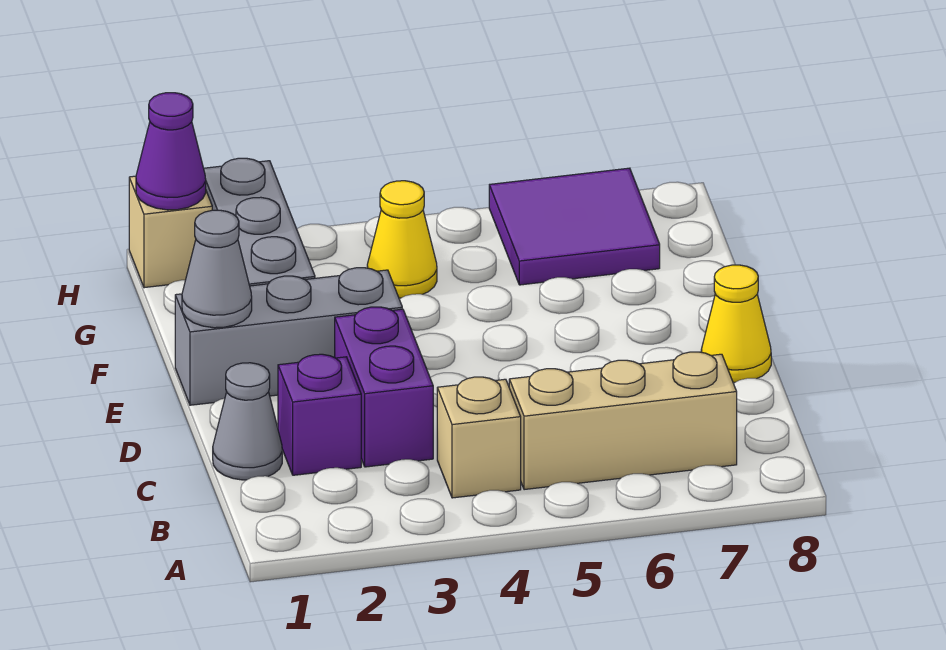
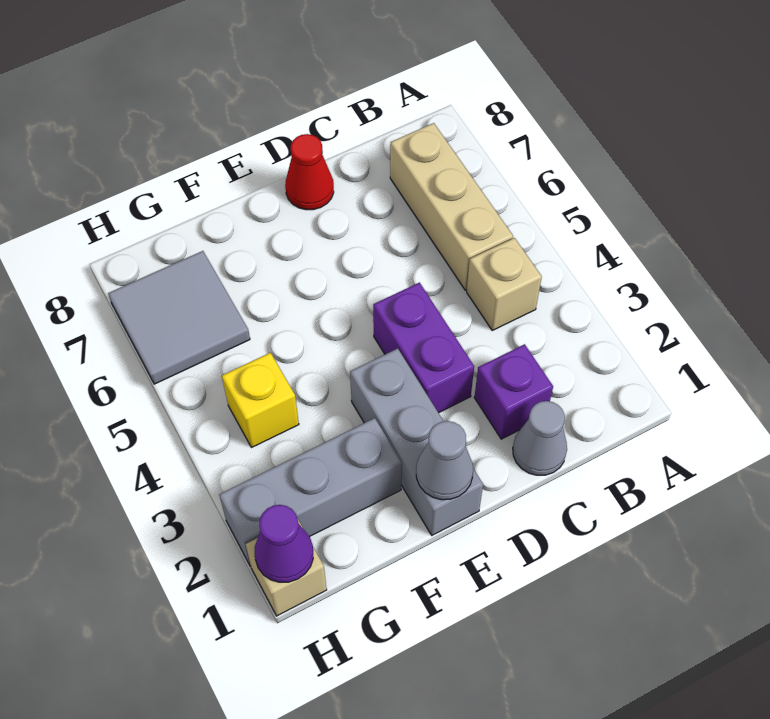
purple brick C3:D3 level 1 -> purple brick D3:D4 level 1
yellow cone D8 level 1 -> red cone D8 level 1
yellow cone G4 level 1 -> yellow brick G4 level 1
purple tile G6:H7 level 1 -> grey tile G6:H7 level 1

